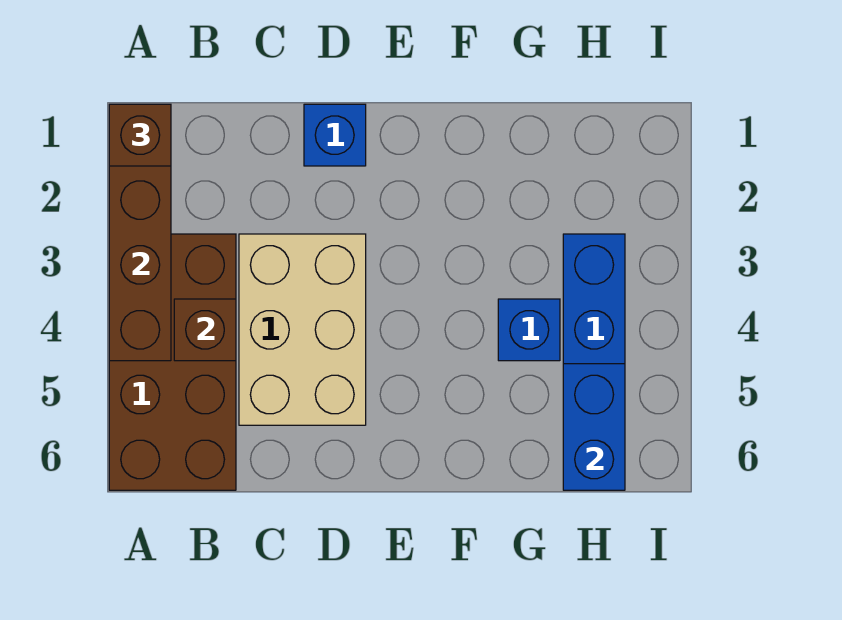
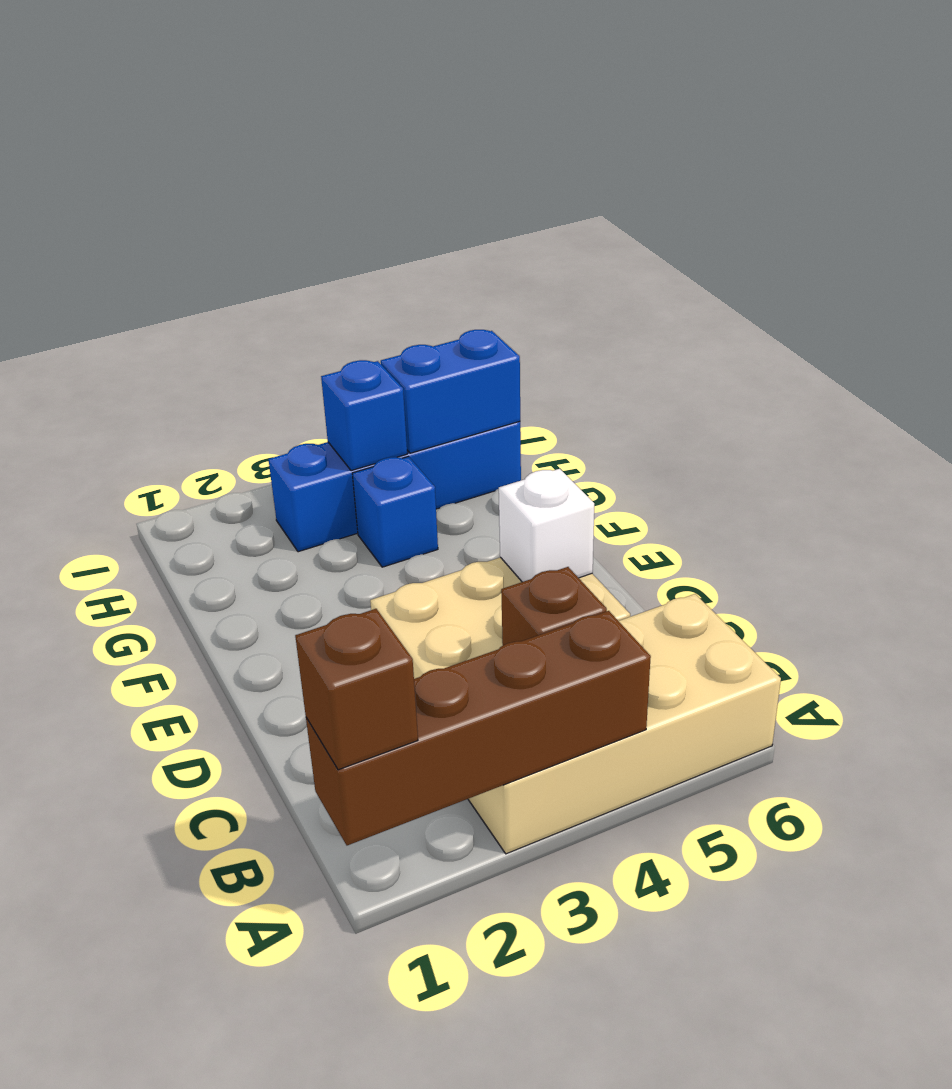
brown brick A3:B6 level 1 -> tan brick A3:B6 level 1
blue brick D1 level 1 -> blue brick H4 level 2
none -> white brick D5 level 2

